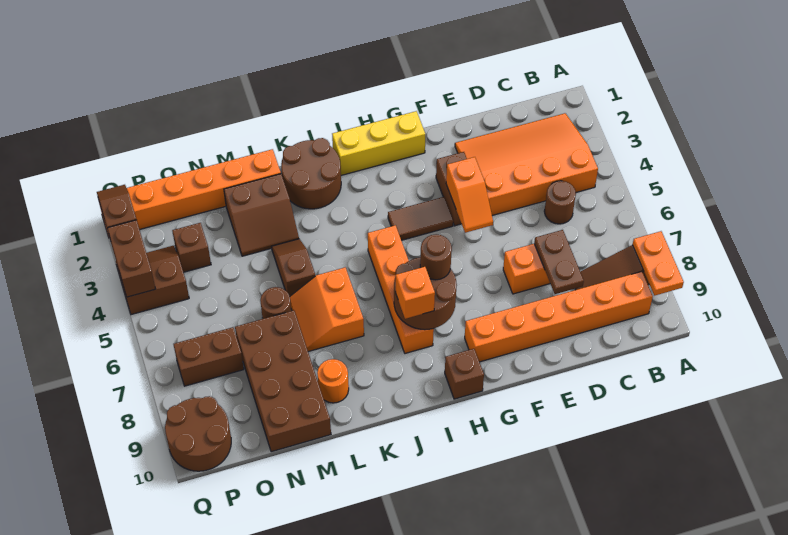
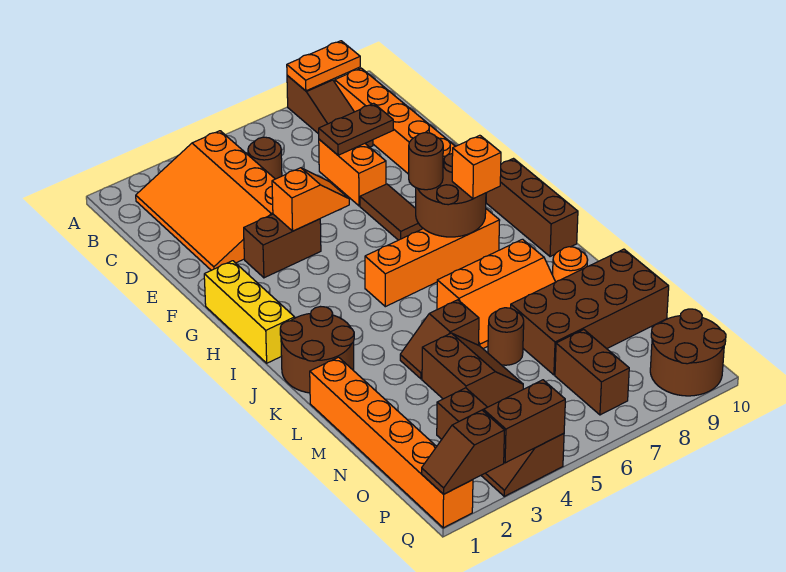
brown tile G4:H4 level 1 -> brown tile F7:G7 level 1
brown brick H10 level 1 -> brown brick H10:J10 level 1
orange slope K6:L7 level 1 top K -> orange slope K6:L8 level 1 top K
brown slope L2:M3 level 1 top 2 -> brown slope M4:N5 level 1 top 4

